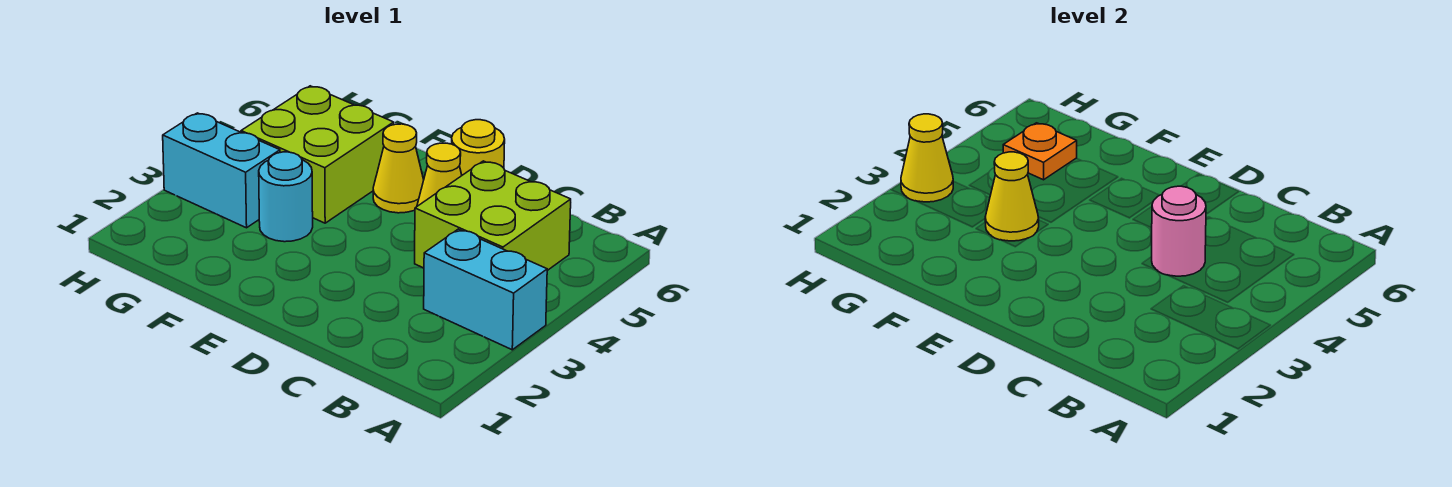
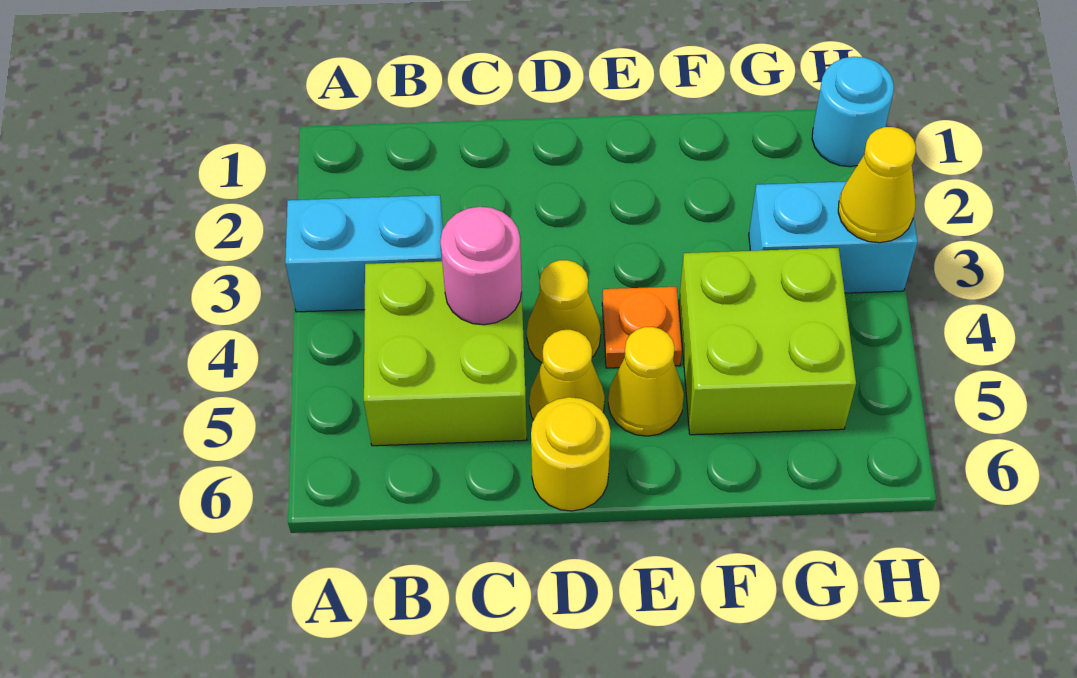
cyan round brick F3 level 1 -> cyan round brick H1 level 1
yellow cone F3 level 2 -> yellow cone D4 level 1
orange plate G5 level 2 -> orange plate E4 level 1

